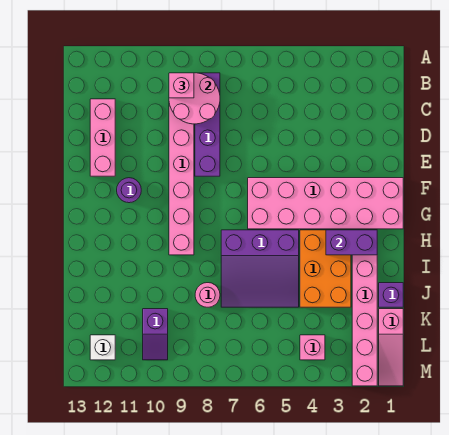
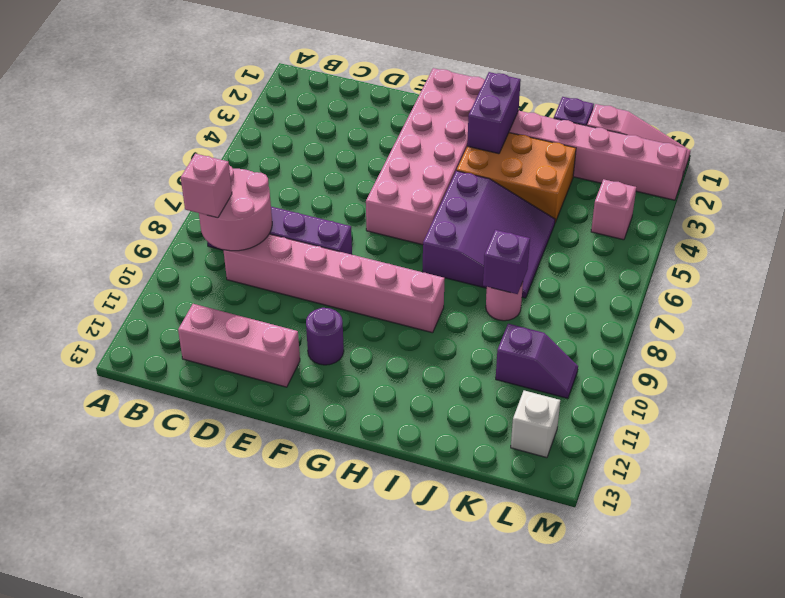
none -> purple brick J8 level 2

